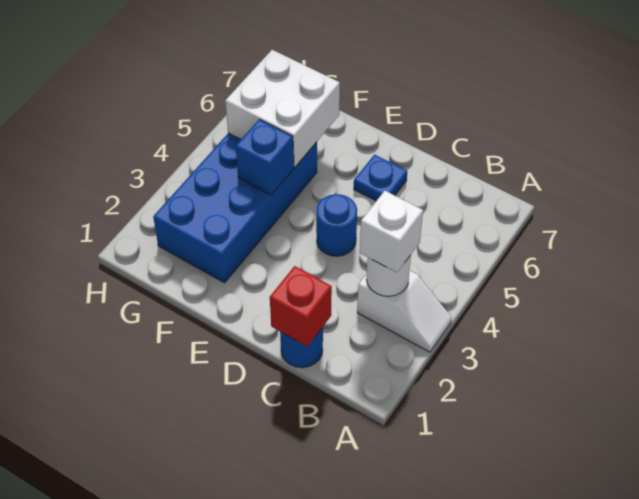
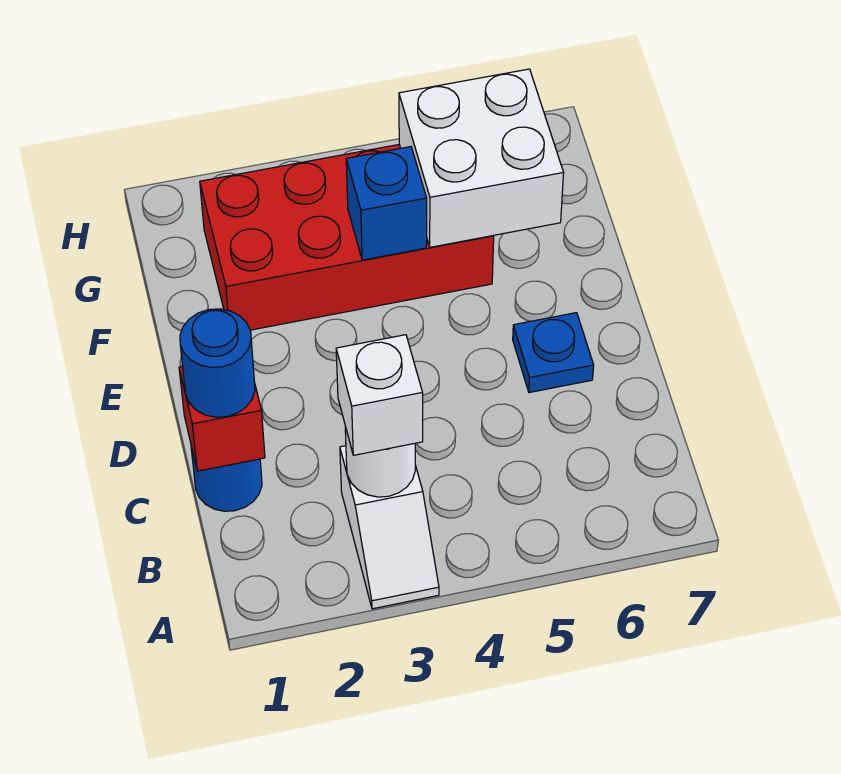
blue round brick D4 level 1 -> blue round brick C1 level 3
blue brick F2:G5 level 1 -> red brick F2:G5 level 1

